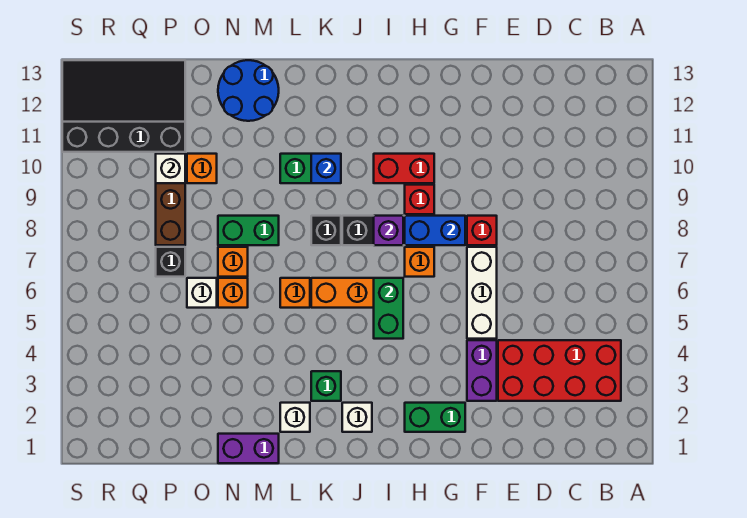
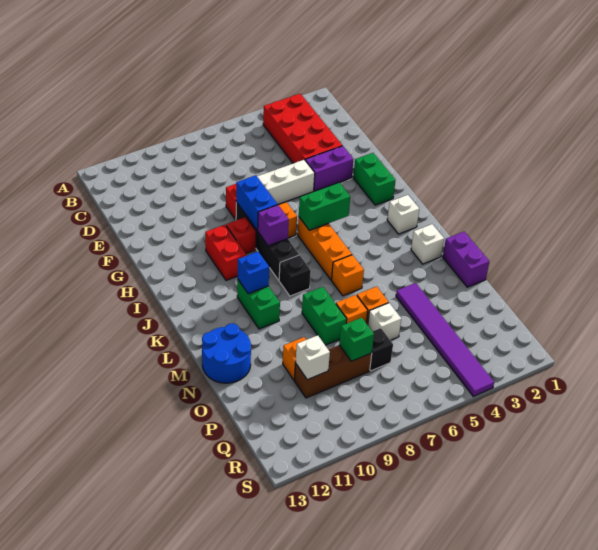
green brick K3 level 1 -> green brick P8 level 2
none -> purple tile N4:S4 level 1
black slope P11:S13 level 1 top 11 -> none

